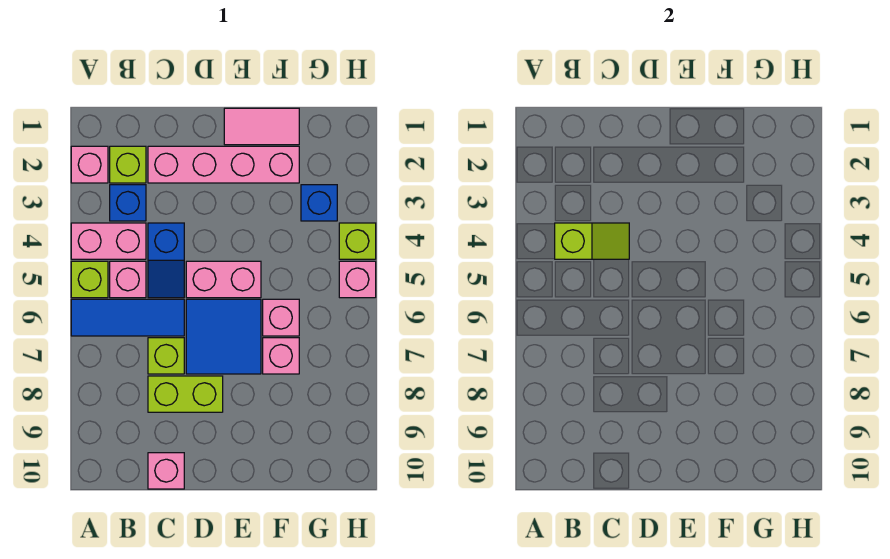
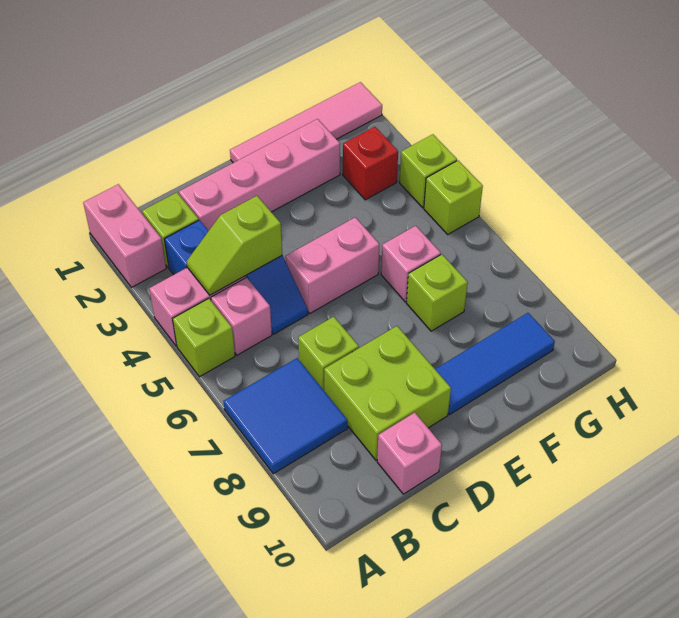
pink brick A2 level 1 -> pink brick A1:A2 level 1
blue tile A6:C6 level 1 -> blue tile E9:G9 level 1
lime slope B4:C4 level 2 top B -> lime slope B4:C4 level 2 top C
lime brick C8:D8 level 1 -> lime brick C8:D9 level 1
blue tile D6:E7 level 1 -> blue tile A7:B8 level 1
pink tile E1:F1 level 1 -> pink tile E1:H1 level 1
pink brick F7 level 1 -> lime brick F7 level 1
blue brick G3 level 1 -> red brick G3 level 1
pink brick H5 level 1 -> lime brick H5 level 1

